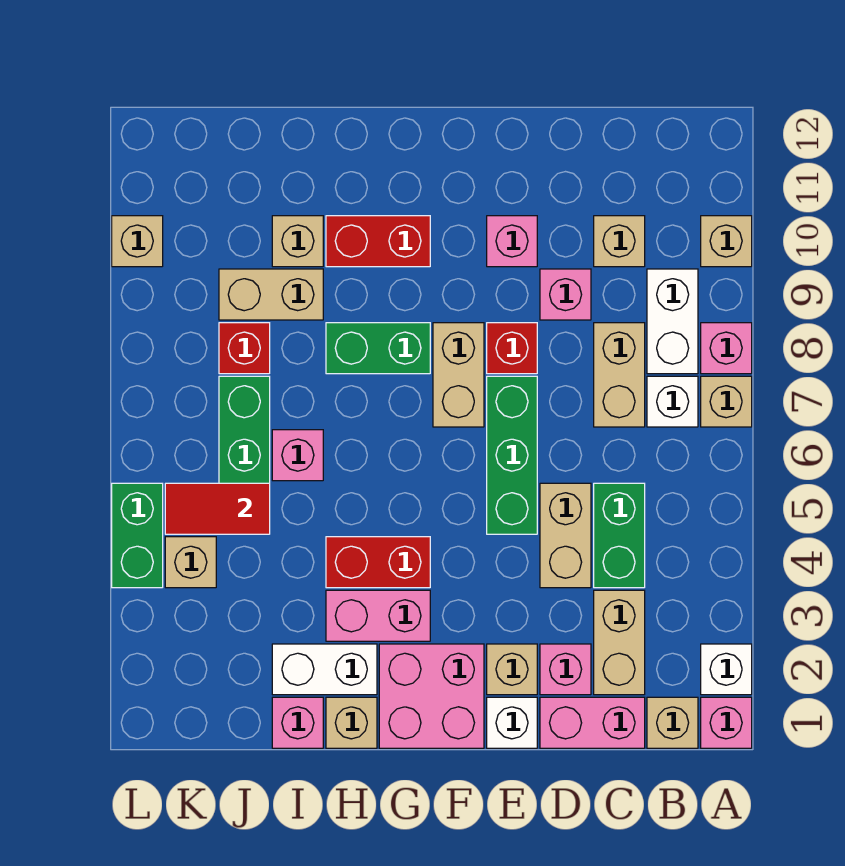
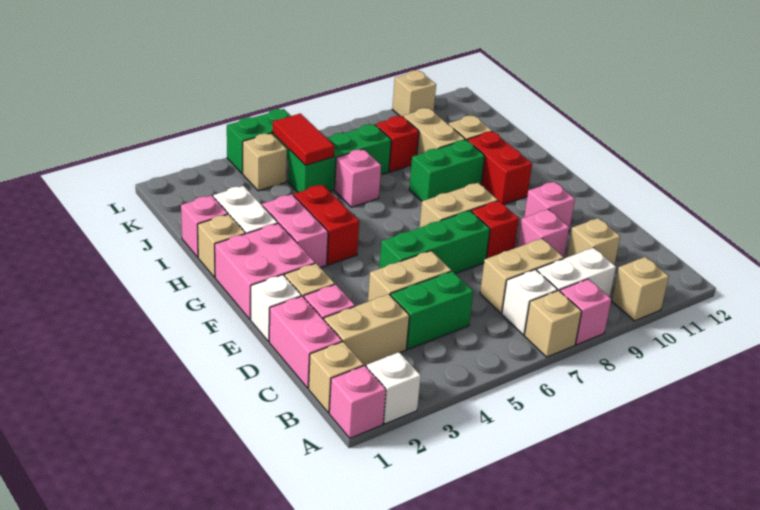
green brick G8:H8 level 1 -> green brick H8:H9 level 1

